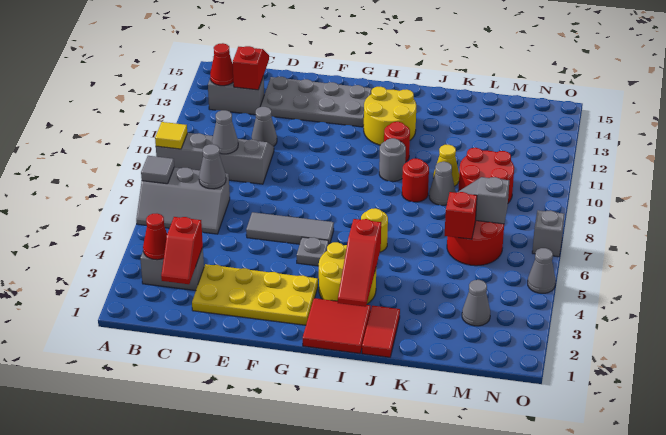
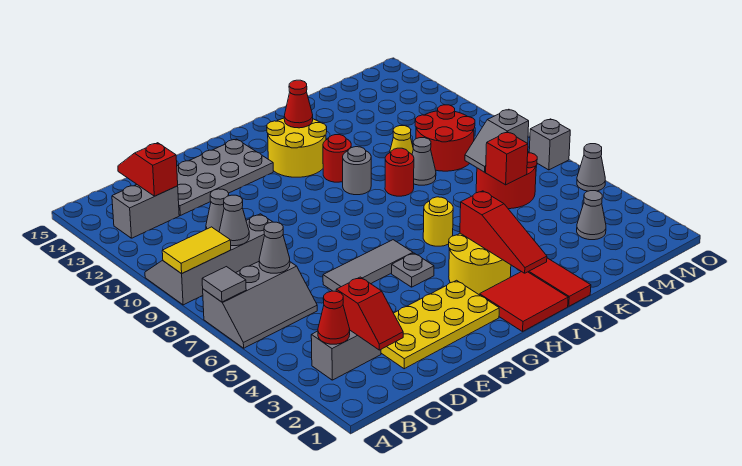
yellow tile A9 level 2 -> yellow tile A9:B9 level 2
red cone B13 level 2 -> red cone I13 level 2

